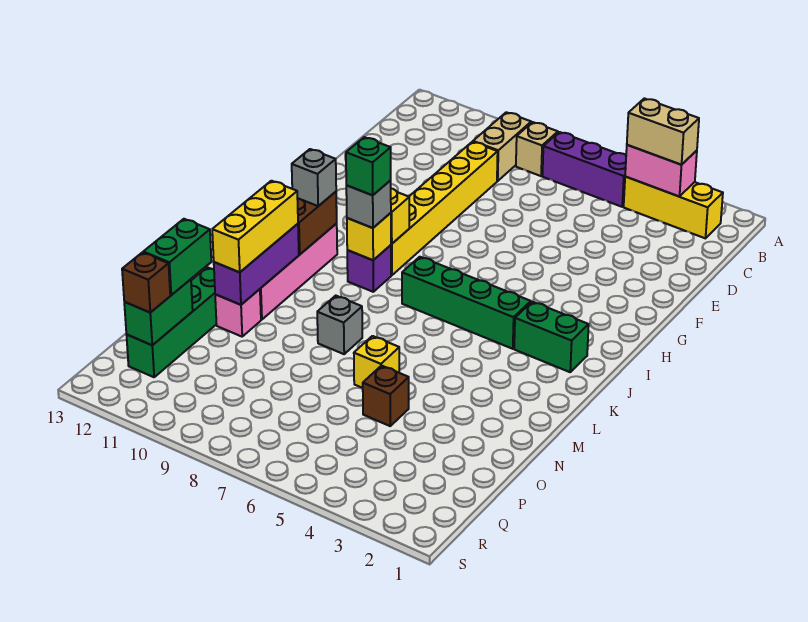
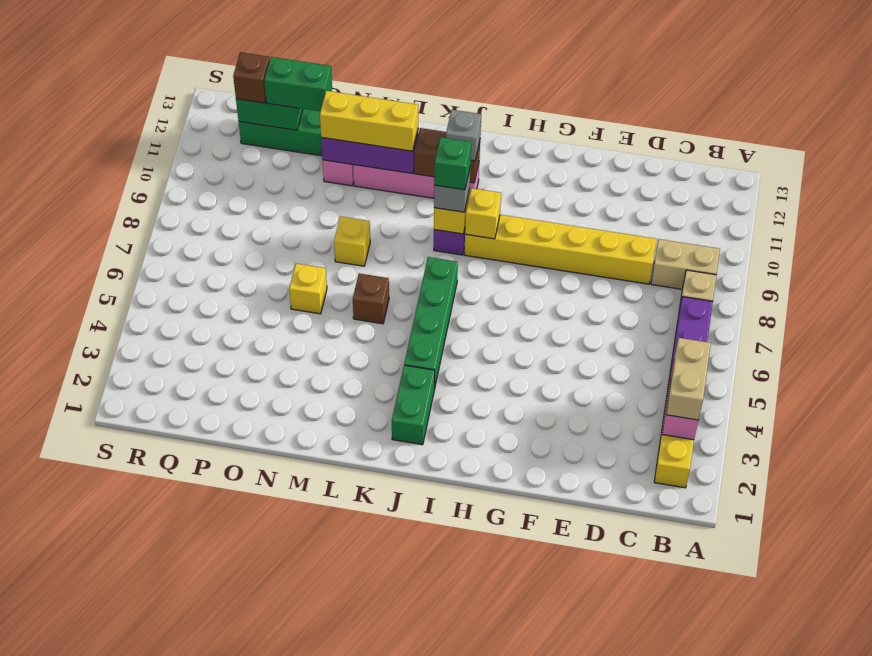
grey brick M8 level 1 -> yellow brick M8 level 1
brown brick O5 level 1 -> brown brick L6 level 1

